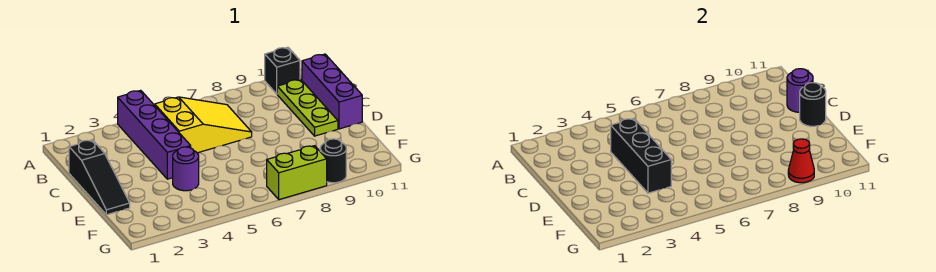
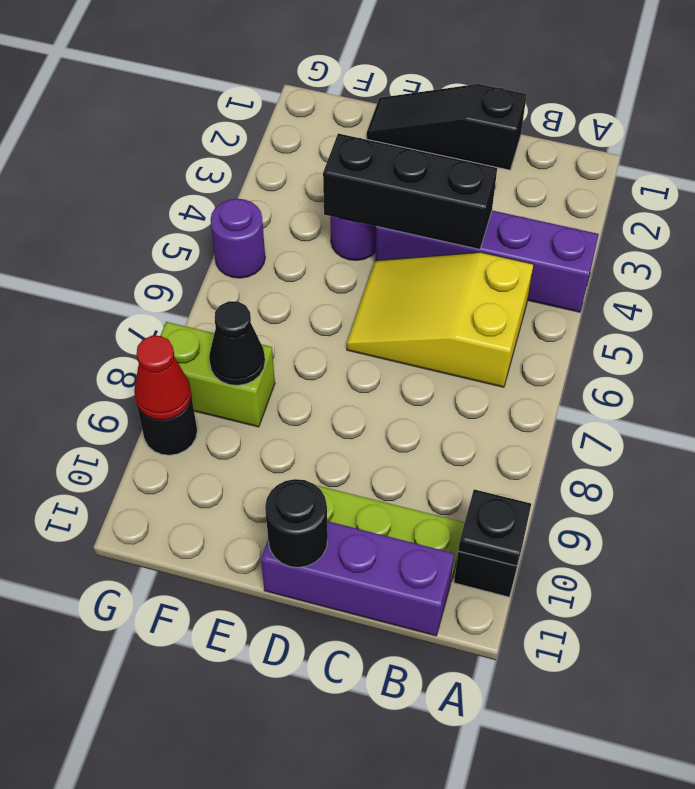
none -> black plate A10 level 2
yellow slope B5:C7 level 1 top 5 -> yellow slope B5:D6 level 1 top B
purple round brick C11 level 2 -> purple round brick G5 level 1
none -> black cone F8 level 2
lime brick G7:G8 level 1 -> lime brick F8:G8 level 1

